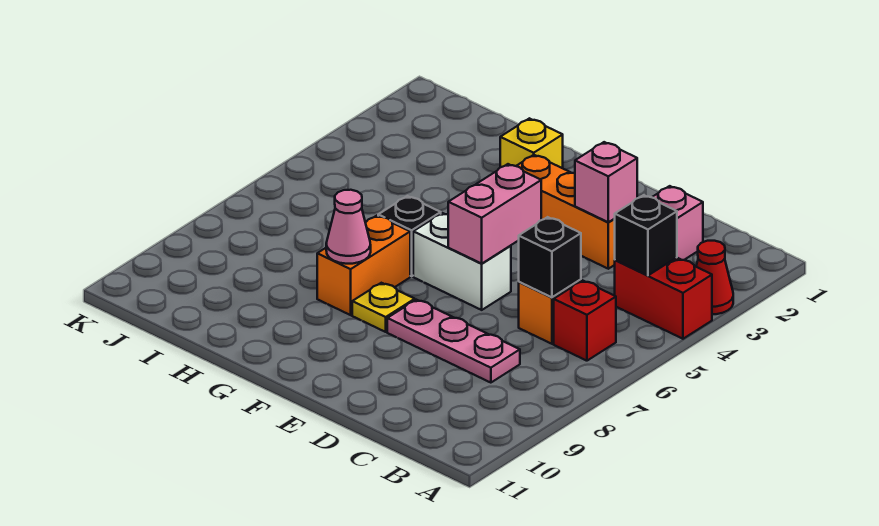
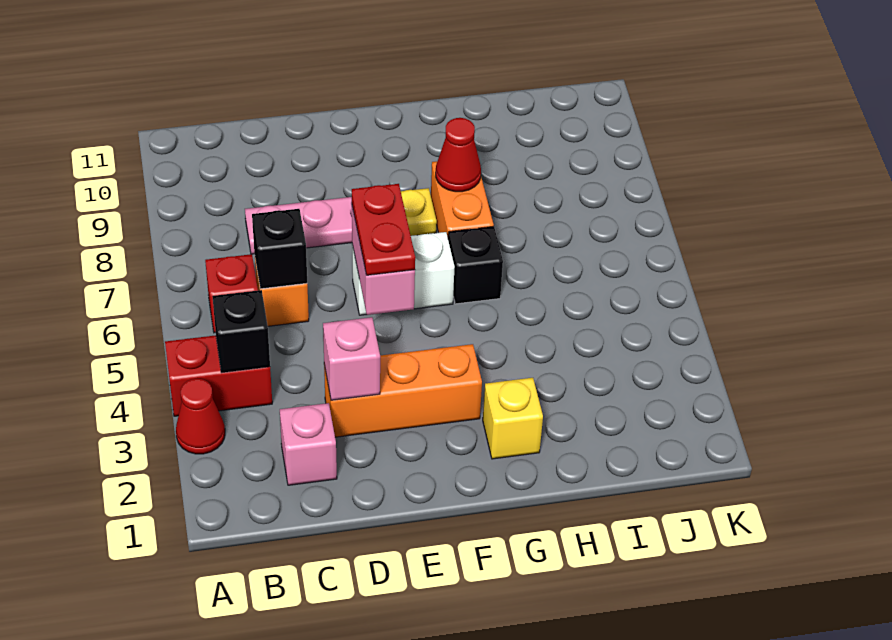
none -> red plate E5:E6 level 3
pink cone G8 level 2 -> red cone G8 level 2

